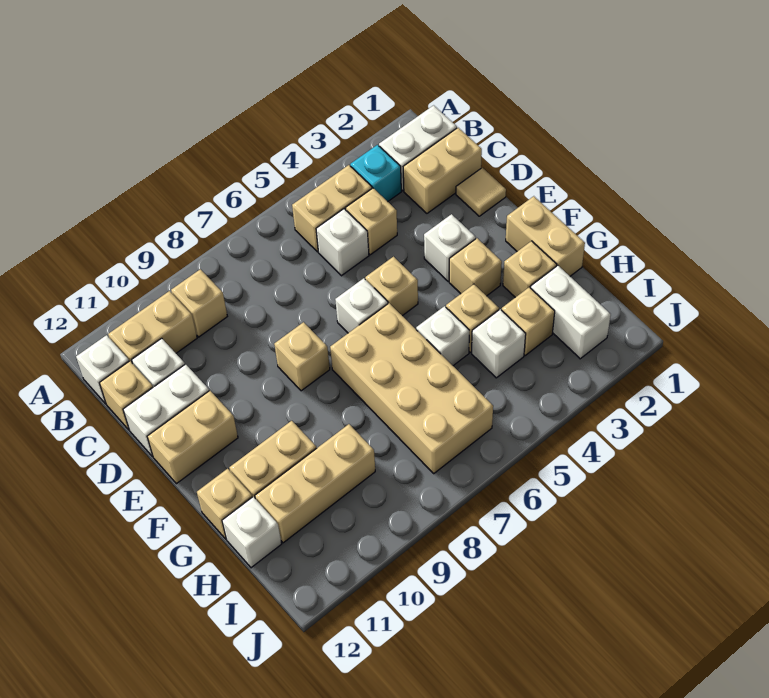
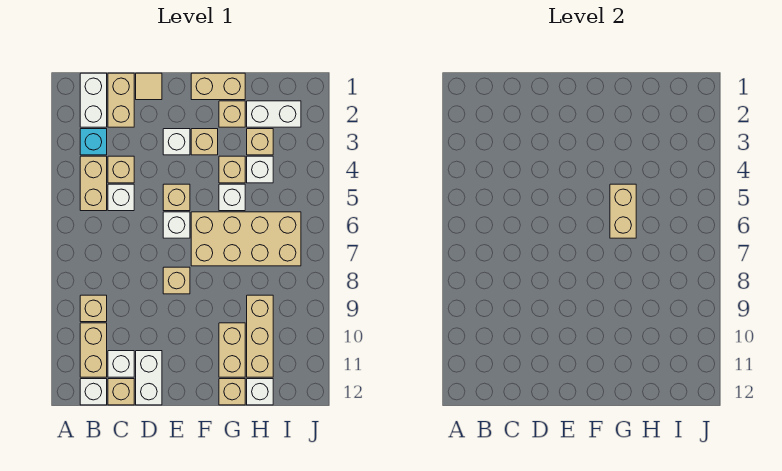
tan brick E11:E12 level 1 -> tan brick G5:G6 level 2

